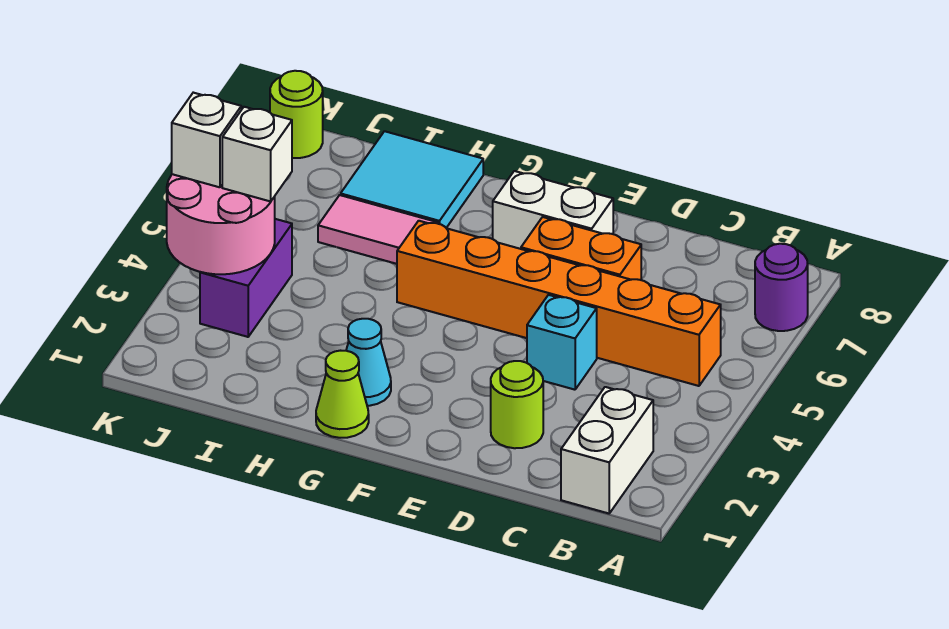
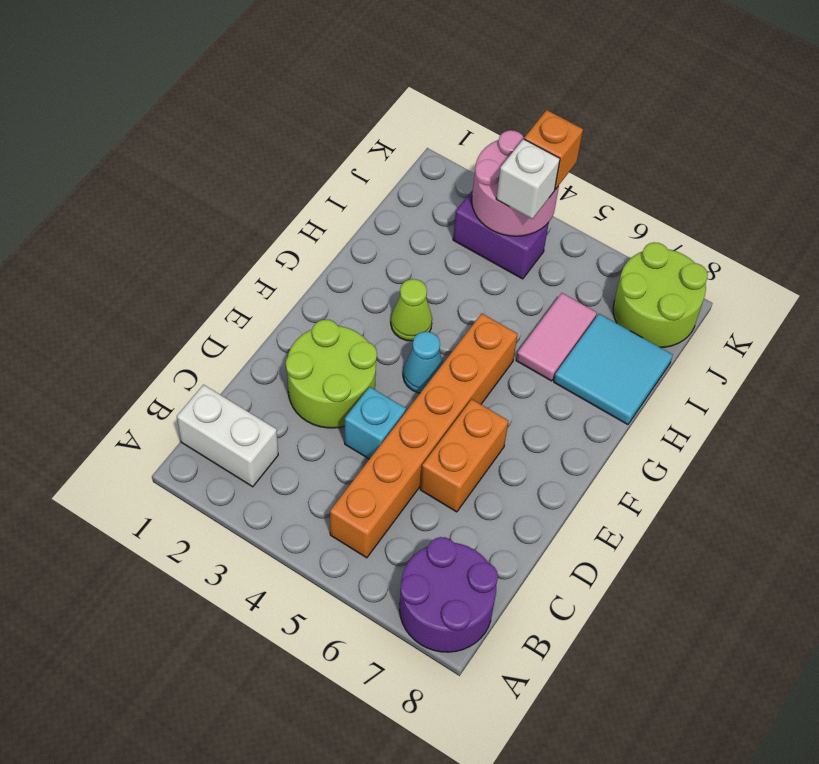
purple round brick A7 level 1 -> purple round brick A7:B8 level 1
lime round brick D2 level 1 -> lime round brick D2:E3 level 1
white brick E7:F7 level 1 -> none
lime cone G1 level 1 -> lime cone G3 level 1
cyan cone G2 level 1 -> cyan cone F4 level 1
white brick K4 level 3 -> orange brick K4 level 3
lime round brick K8 level 1 -> lime round brick J7:K8 level 1

